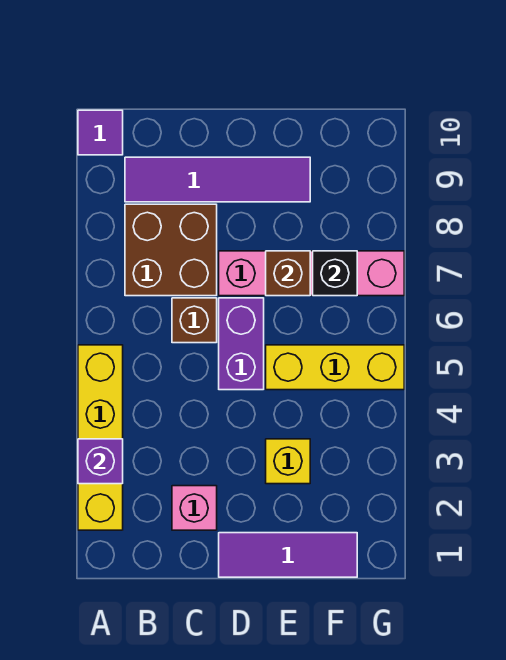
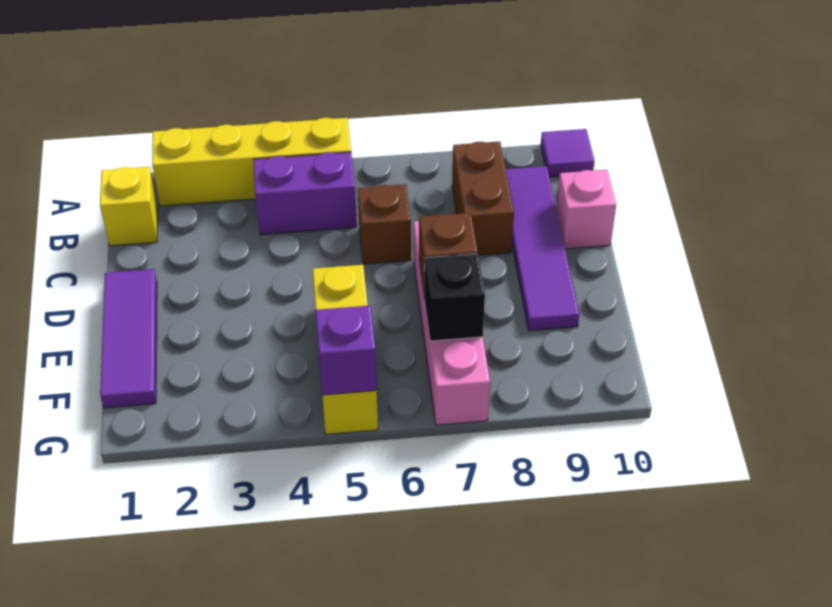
purple brick A3 level 2 -> purple brick G5 level 2
brown brick B7:C8 level 1 -> brown brick B8:C8 level 1
pink brick C2 level 1 -> pink brick C10 level 1
purple brick D5:D6 level 1 -> purple brick B4:B5 level 1
yellow brick E3 level 1 -> yellow brick B1 level 1

